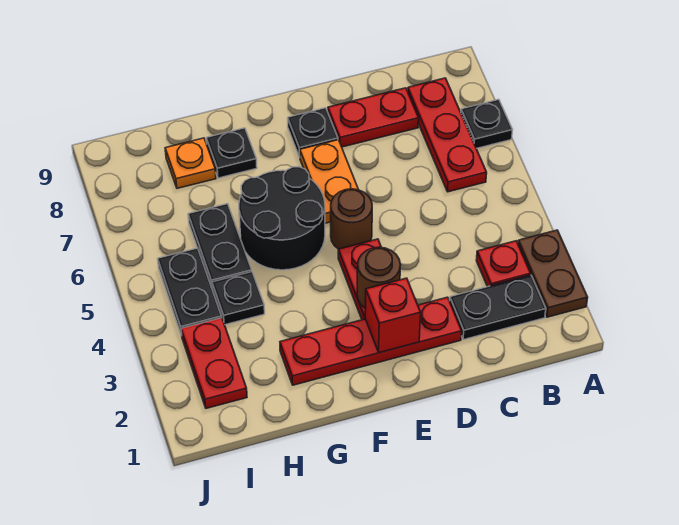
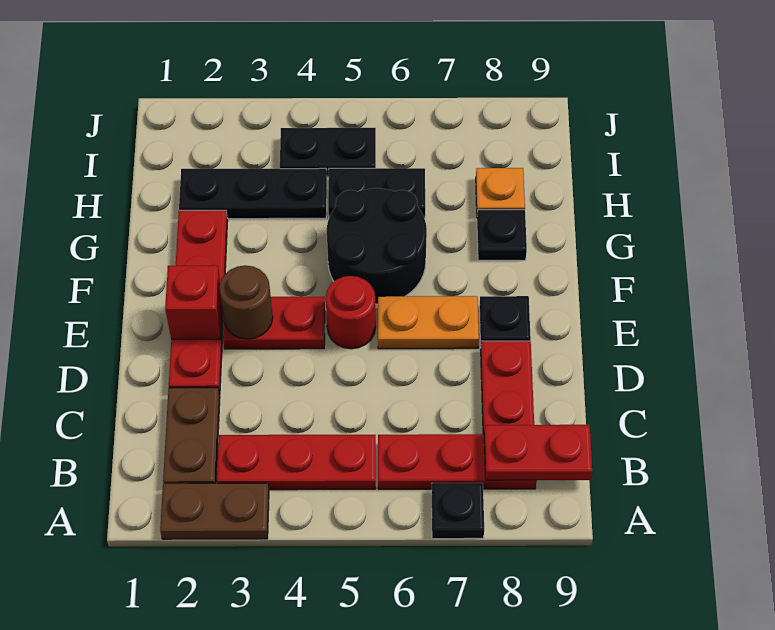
black plate B2:C2 level 1 -> brown plate B2:C2 level 1
red plate B3 level 1 -> red plate B3:B5 level 1
brown round brick E5 level 1 -> red round brick E5 level 1
black plate H4 level 1 -> black plate H2:H4 level 1
red plate I2:I3 level 1 -> red plate B8:B9 level 2

